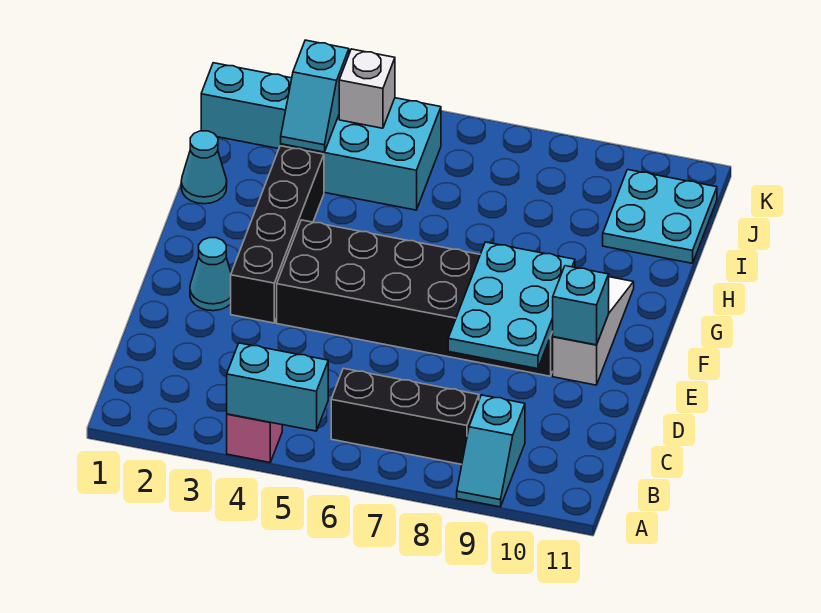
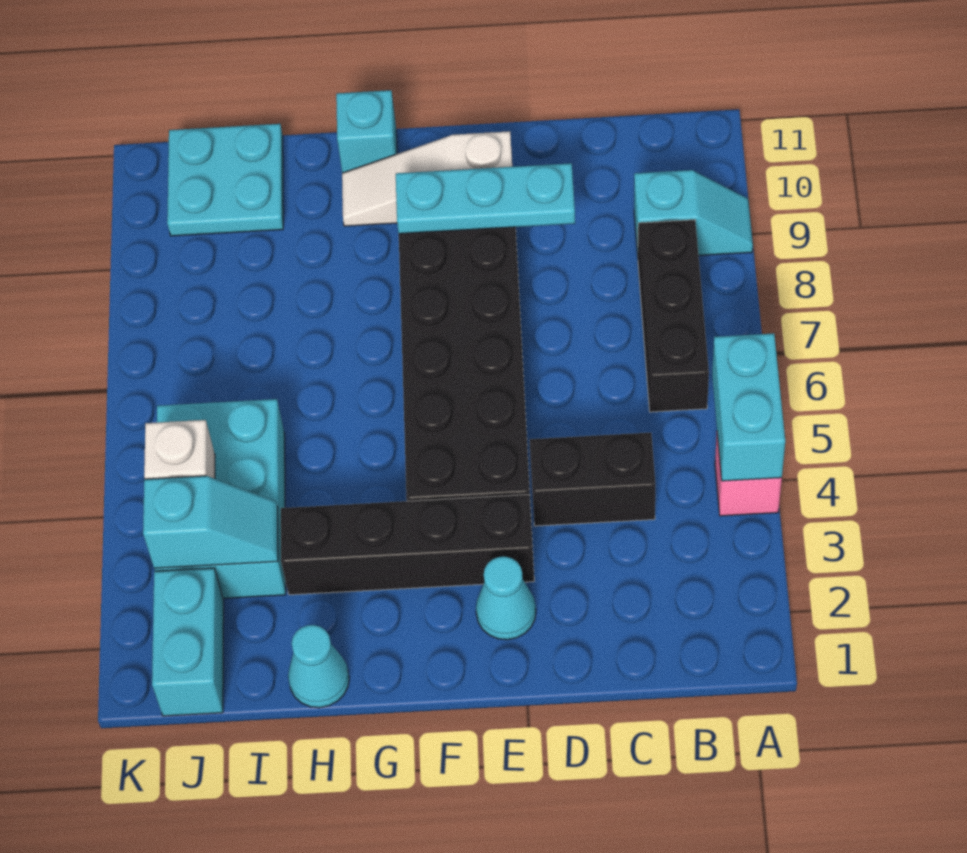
none -> black brick C4:D4 level 1
cyan plate D8:F9 level 2 -> cyan plate D9:F9 level 2
cyan brick E10 level 2 -> cyan brick G11 level 1

